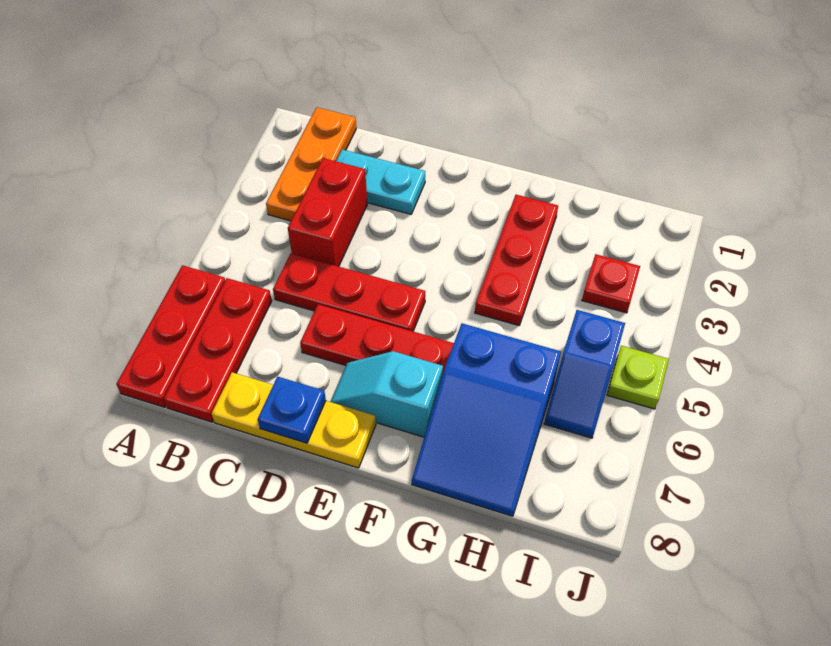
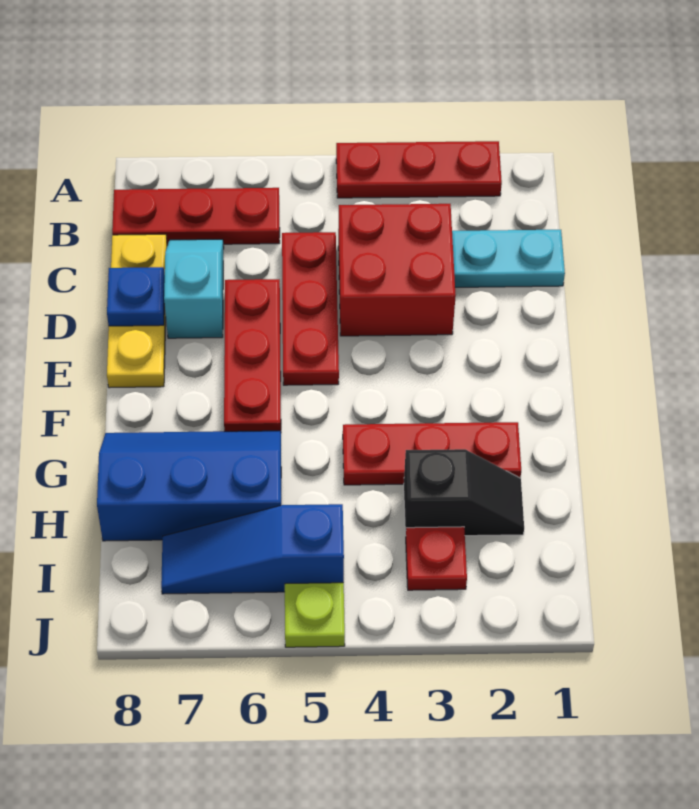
red plate A6:A8 level 1 -> red plate A2:A4 level 1
orange plate B1:B3 level 1 -> none
cyan plate C2:D2 level 1 -> cyan plate C1:C2 level 1
red brick C3:C4 level 1 -> red brick C3:D4 level 1
cyan slope E7:F7 level 1 top F -> cyan slope C7:D7 level 1 top D
blue slope G6:H8 level 1 top 6 -> blue slope G6:H8 level 1 top H
none -> black slope H2:H3 level 1 top 3
blue slope I5:I6 level 1 top 5 -> blue slope I5:I7 level 1 top 5

